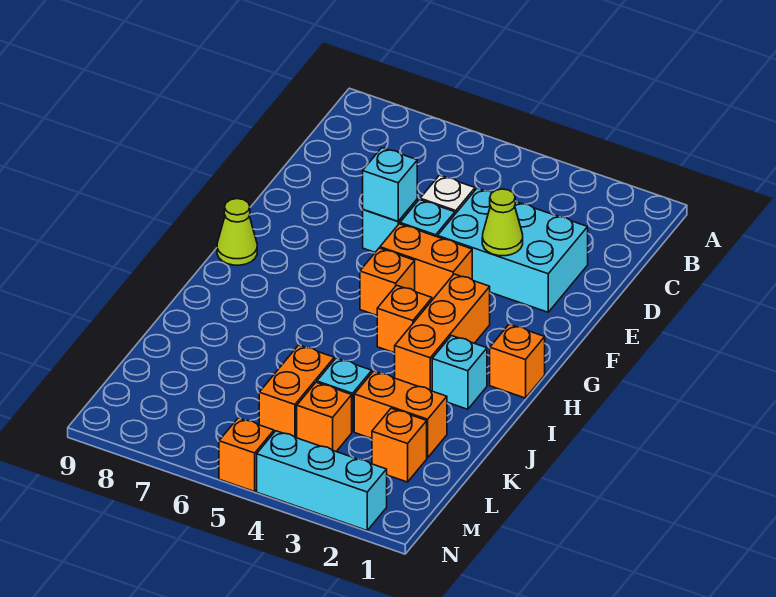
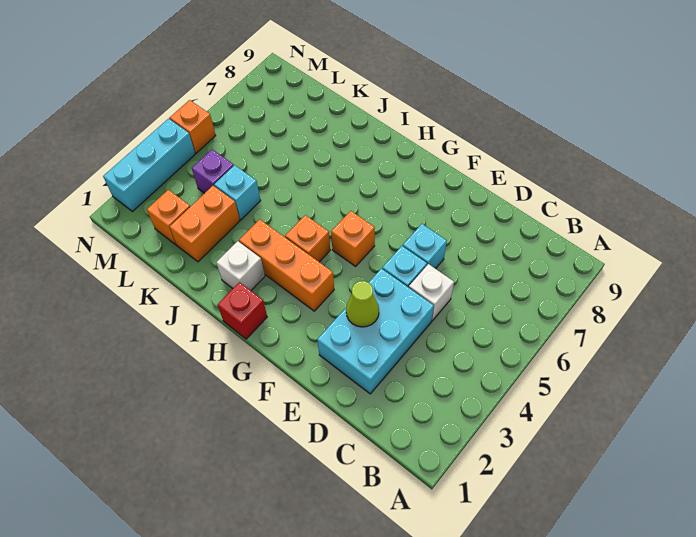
cyan brick E6 level 2 -> none
orange brick F4:F5 level 1 -> none
lime cone G9 level 1 -> none
orange brick H1 level 1 -> red brick H1 level 1
cyan brick I2 level 1 -> white brick I2 level 1
orange brick K5:L5 level 1 -> none
orange brick L4 level 1 -> purple brick L4 level 1

